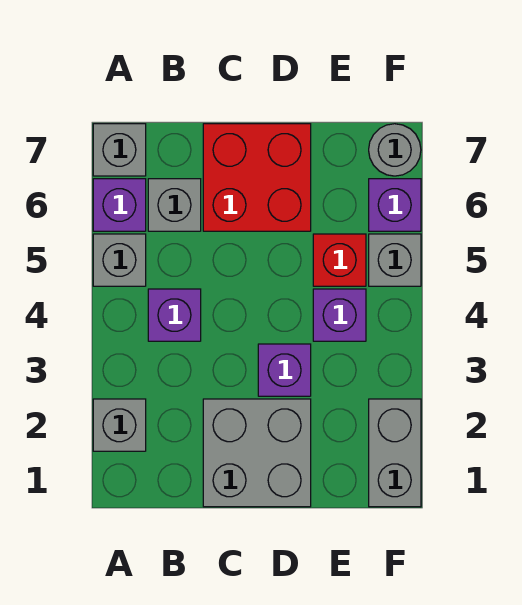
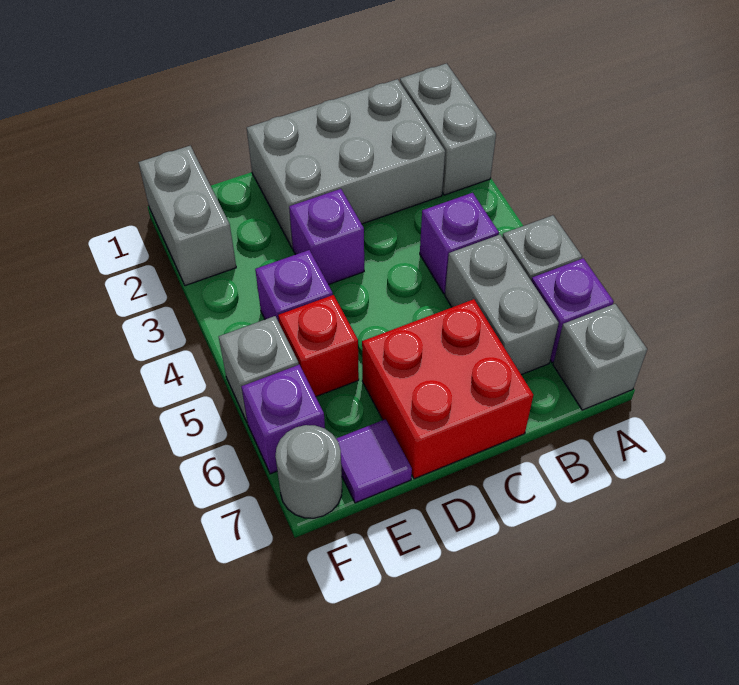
grey brick A2 level 1 -> grey brick A1:A2 level 1
grey brick B6 level 1 -> grey brick B5:B6 level 1
grey brick C1:D2 level 1 -> grey brick B1:D2 level 1
none -> purple tile E7 level 1

